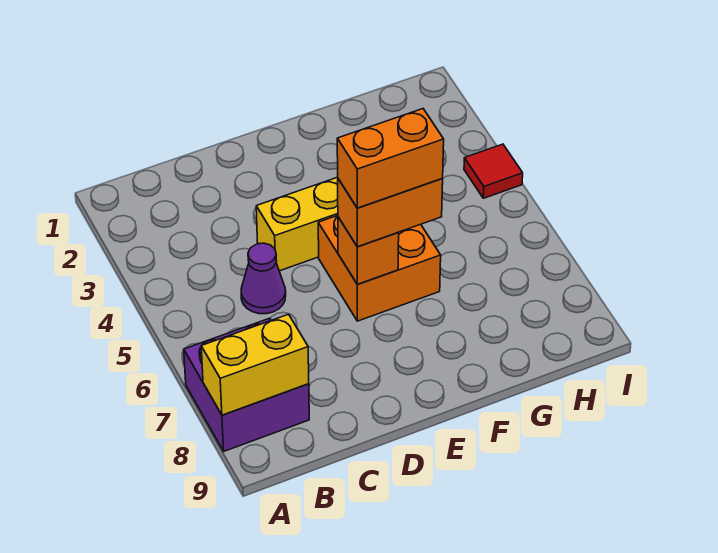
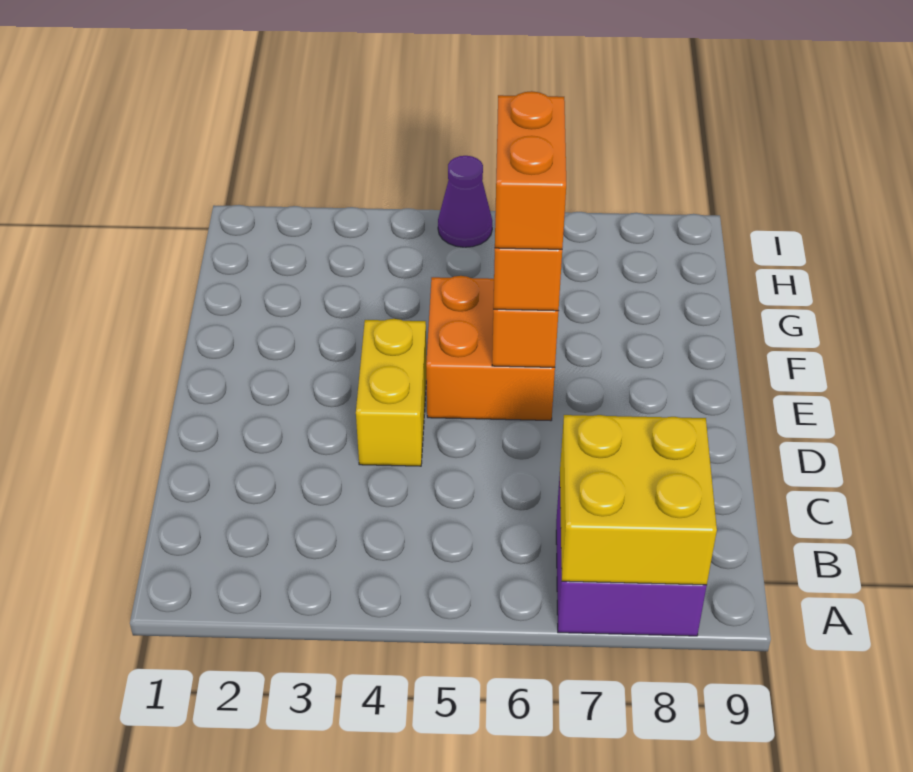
yellow brick A8:B8 level 2 -> yellow brick A7:B8 level 2
purple cone C5 level 1 -> purple cone I5 level 1
red tile I4 level 1 -> none

